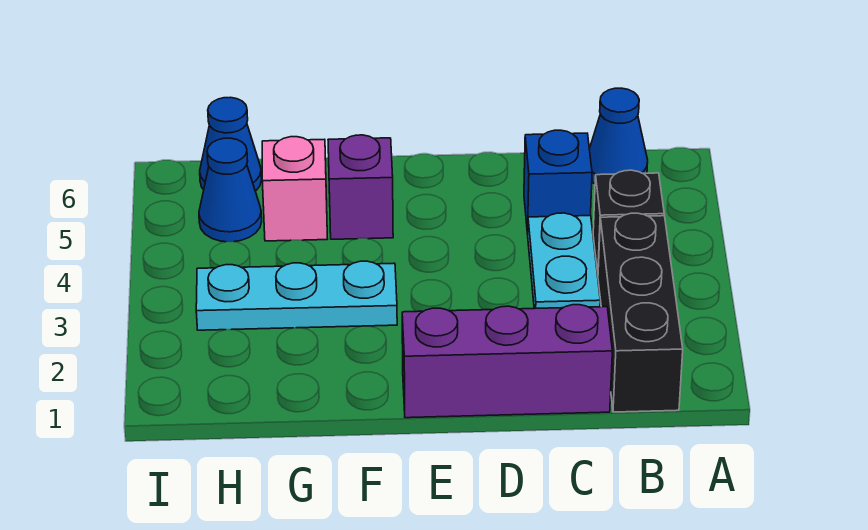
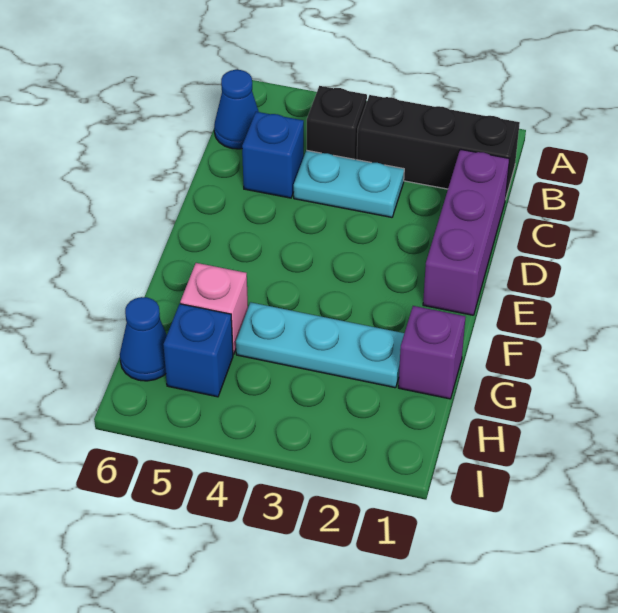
cyan plate F3:H3 level 1 -> cyan plate G2:G4 level 1
purple brick F5 level 1 -> purple brick G1 level 1
blue cone H5 level 1 -> blue brick H5 level 1

